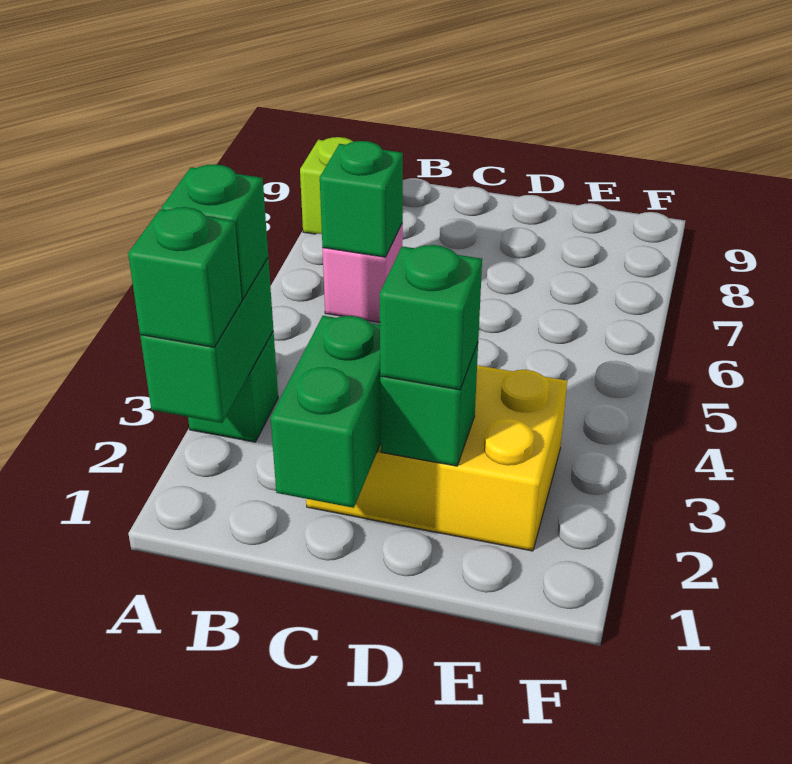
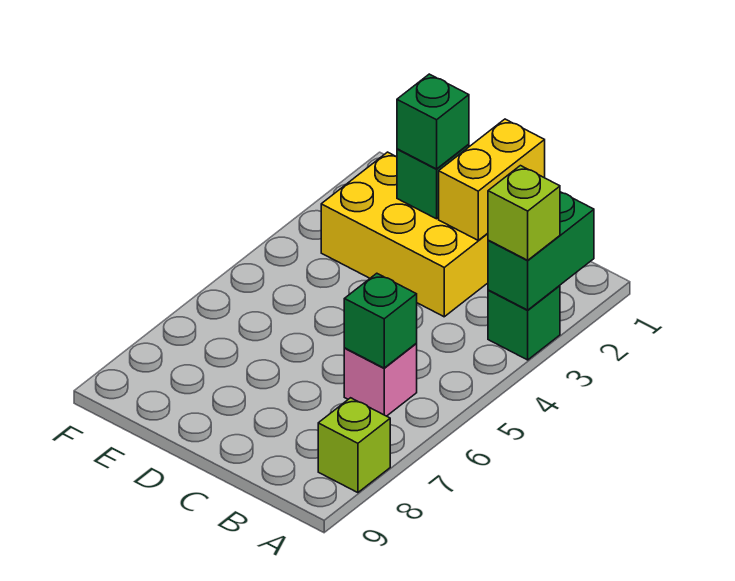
green brick A2 level 3 -> none
green brick A3 level 3 -> lime brick A3 level 3
green brick C1:C2 level 2 -> yellow brick C1:C2 level 2

